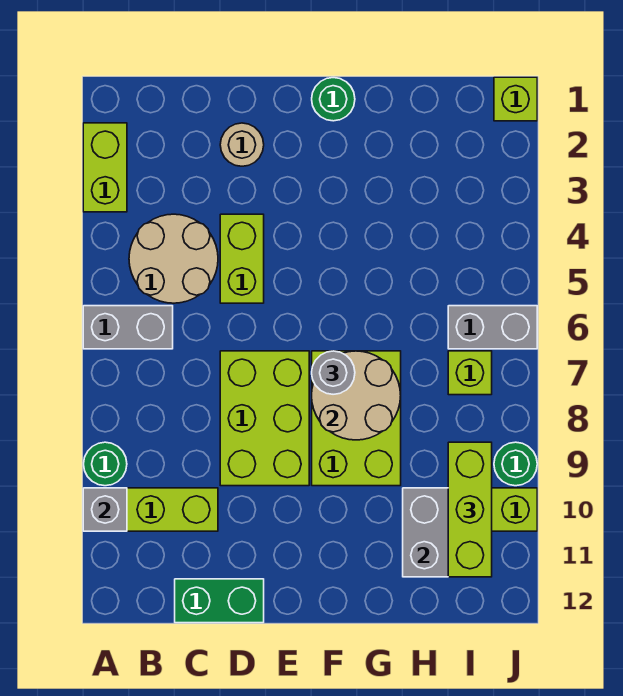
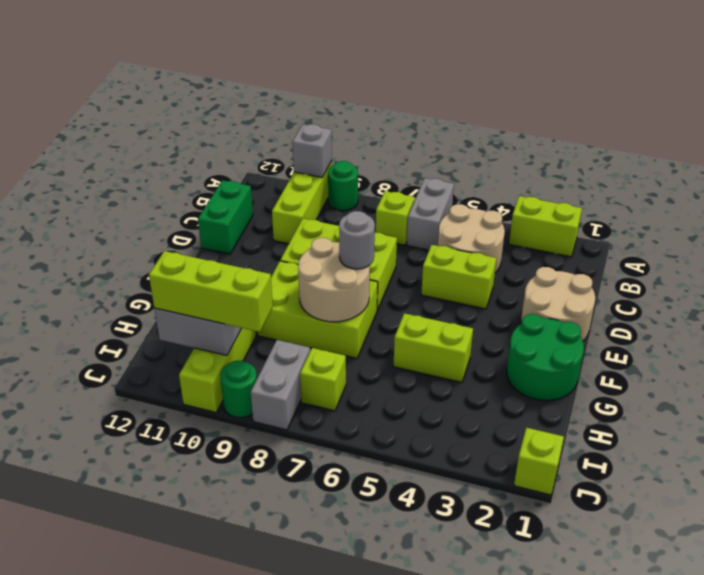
none -> lime brick B7 level 1
tan round brick D2 level 1 -> tan round brick D1:E2 level 1
green round brick F1 level 1 -> green round brick F1:G2 level 1
none -> lime brick G4:G5 level 1
grey brick I6:J6 level 1 -> grey brick I8:J8 level 1

